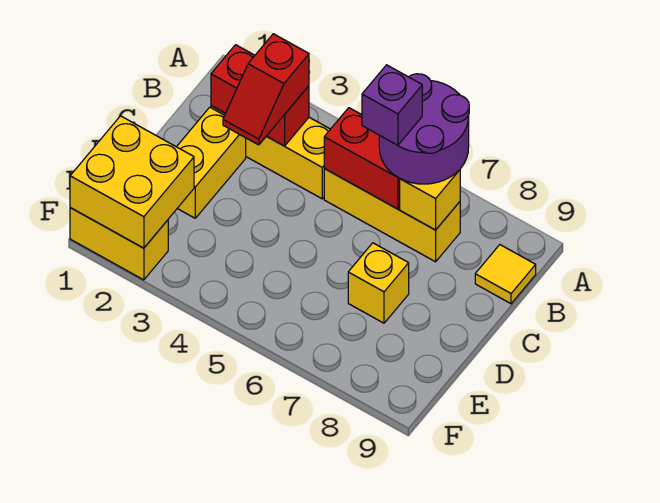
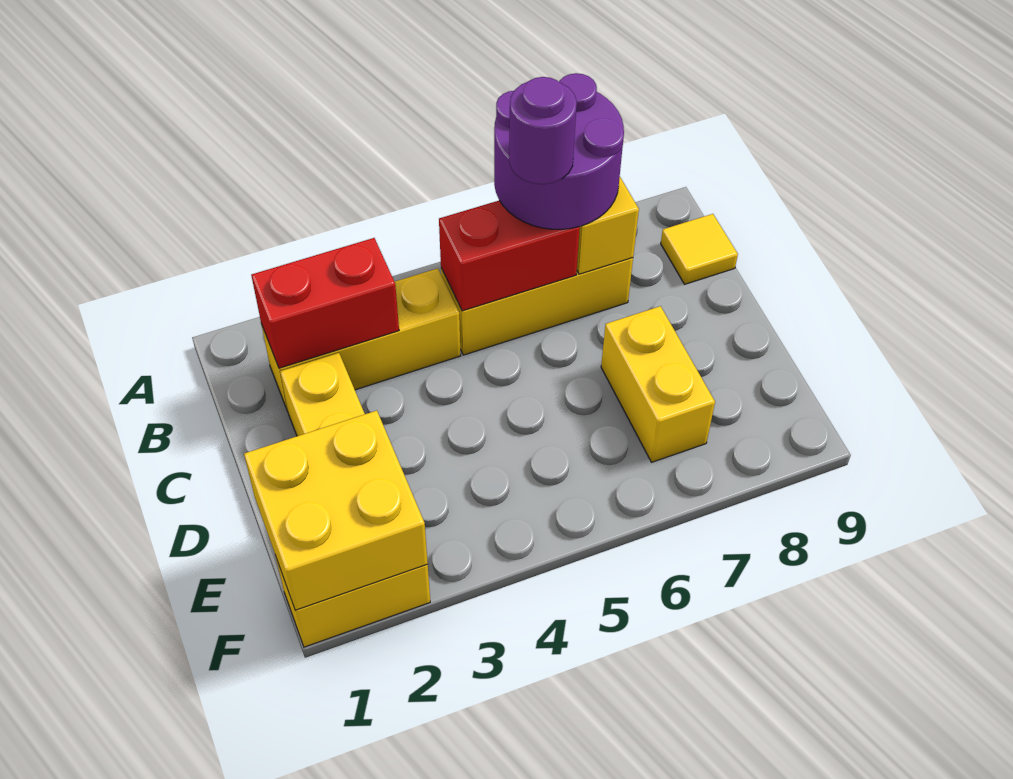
red slope B3:C3 level 3 top B -> none
purple brick B6 level 4 -> purple round brick B6 level 4
yellow brick D7 level 1 -> yellow brick D7:E7 level 1

